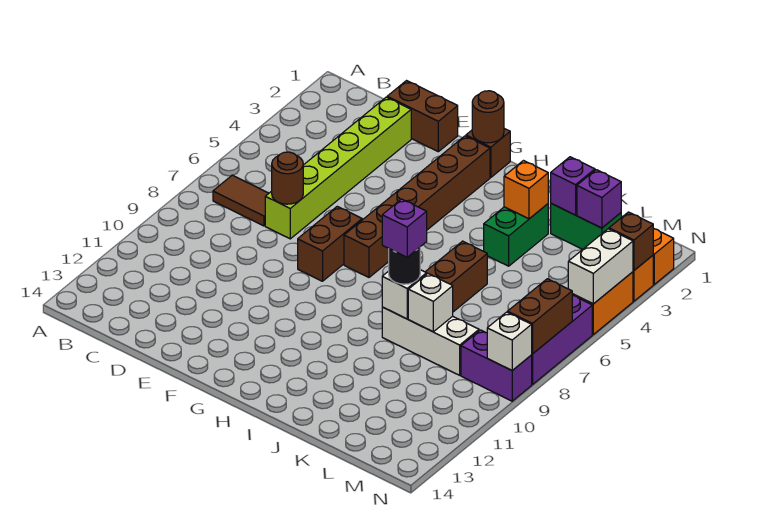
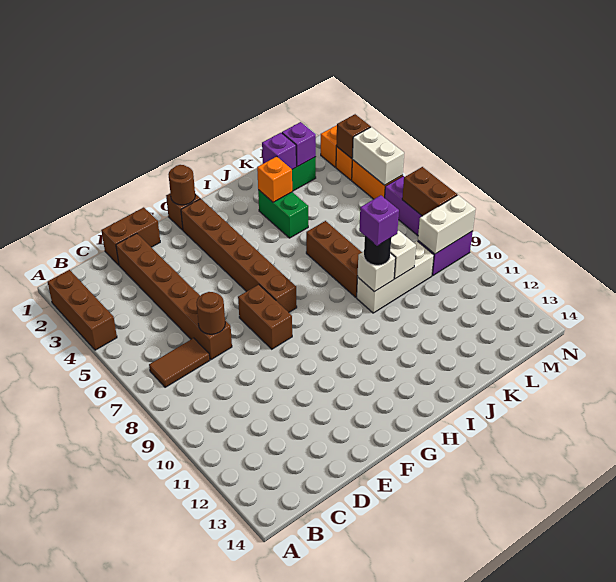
none -> brown brick A2:A4 level 1
lime brick D2:D7 level 1 -> brown brick D2:D7 level 1
white brick N9 level 2 -> white brick M9:N9 level 2

